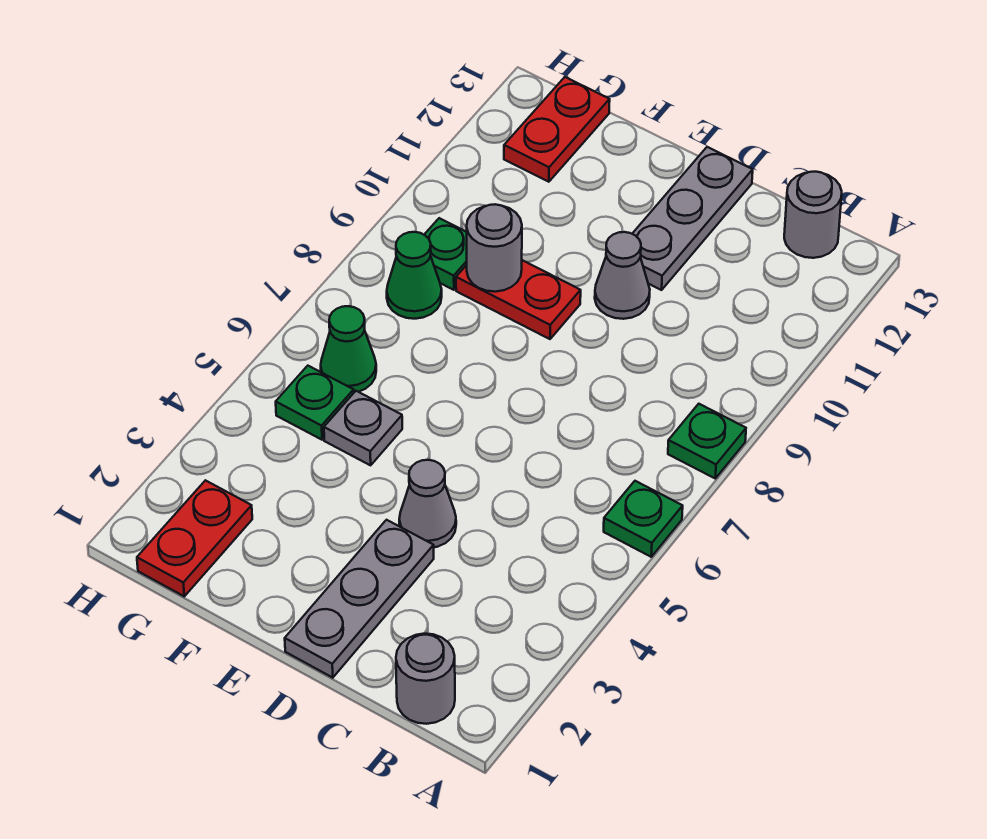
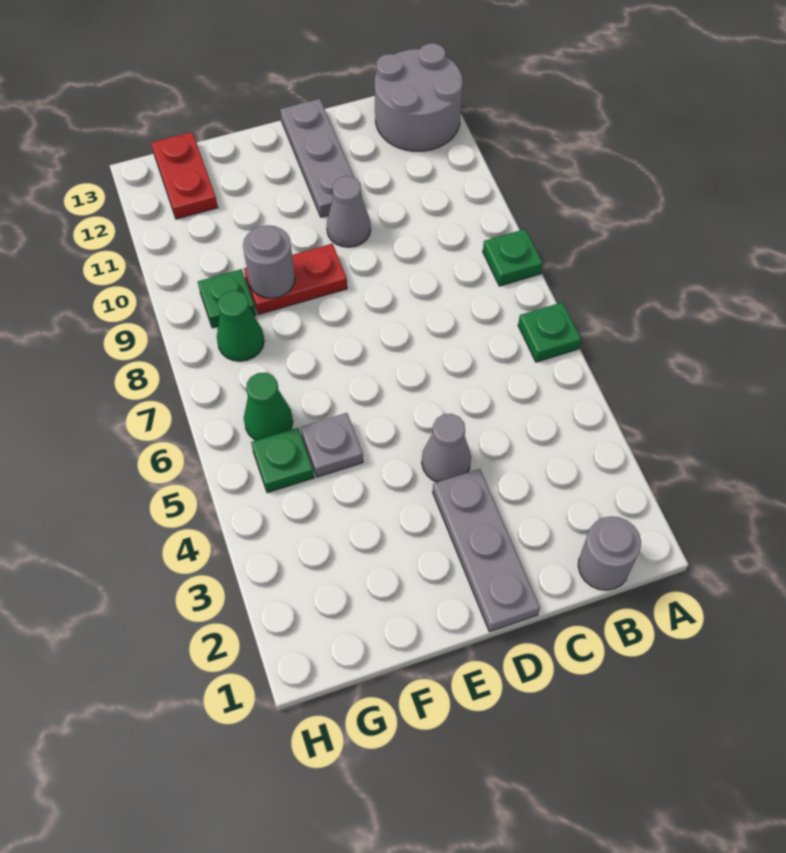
grey round brick B13 level 1 -> grey round brick A12:B13 level 1
red plate G1:G2 level 1 -> none

